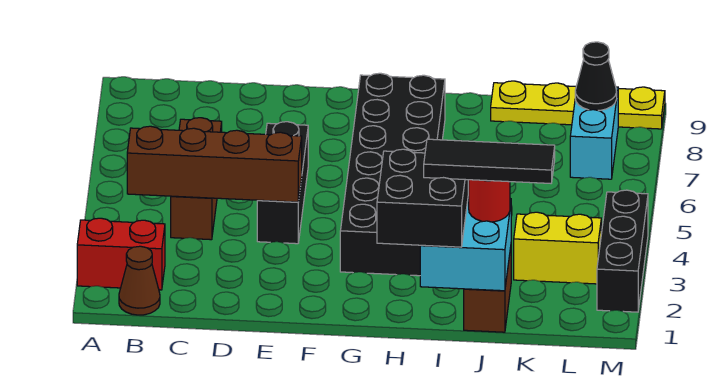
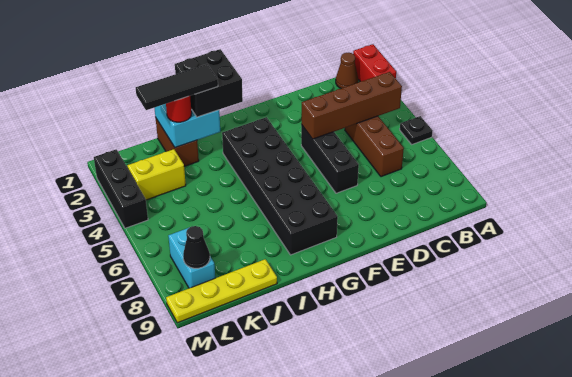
red brick A2:B2 level 1 -> red brick A1:A2 level 1
none -> black plate A5 level 1

